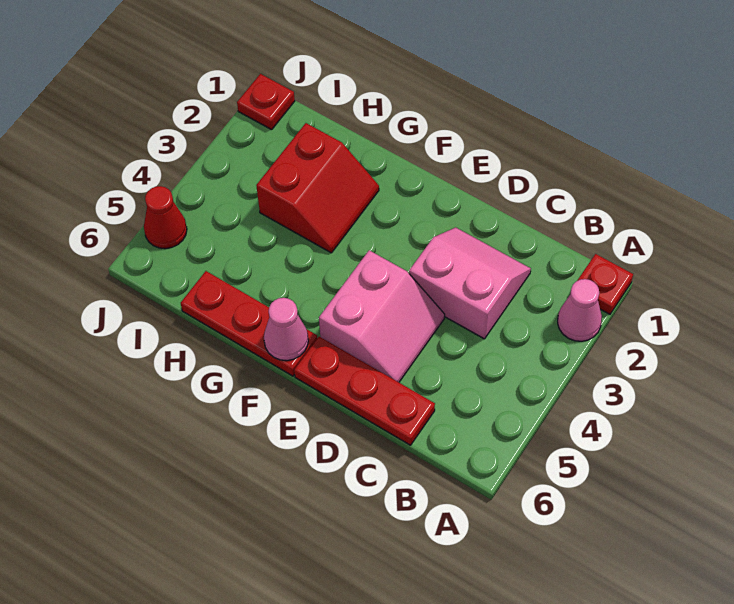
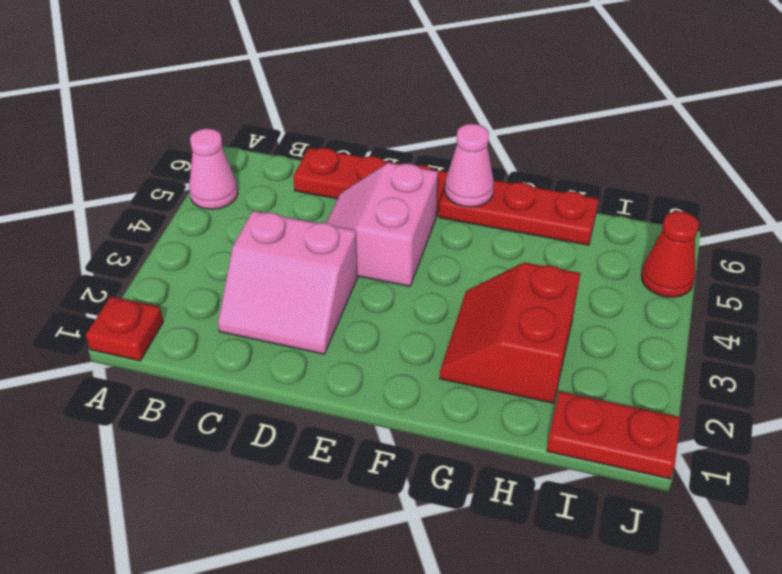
pink cone A2 level 1 -> pink cone A5 level 1
red plate J1 level 1 -> red plate I1:J1 level 1

